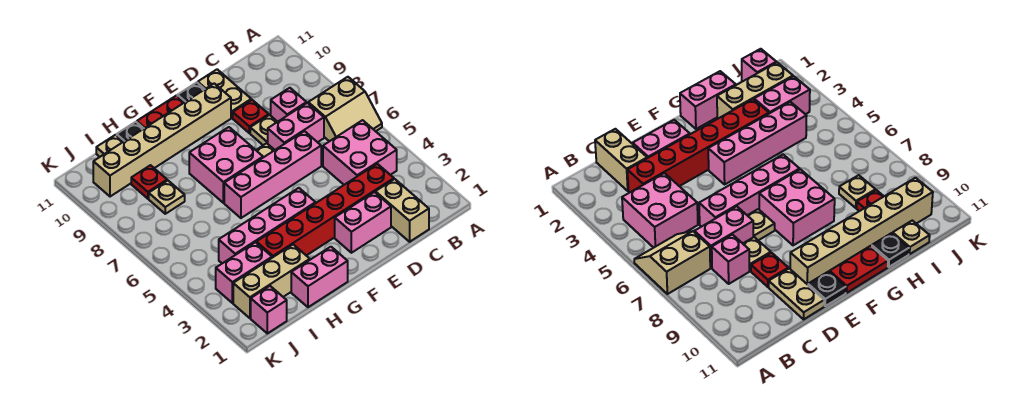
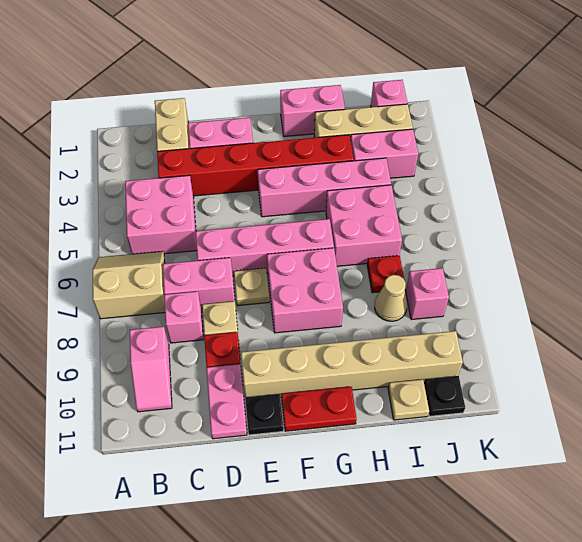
none -> pink slope B9:B10 level 1 top 9
tan plate D10:D11 level 1 -> pink plate D10:D11 level 1
none -> pink brick H5:I6 level 1
black plate H11 level 1 -> black plate J11 level 1
tan plate I8 level 1 -> tan cone I8 level 1
red plate I9 level 1 -> red plate I7 level 1
none -> pink brick J8 level 1

